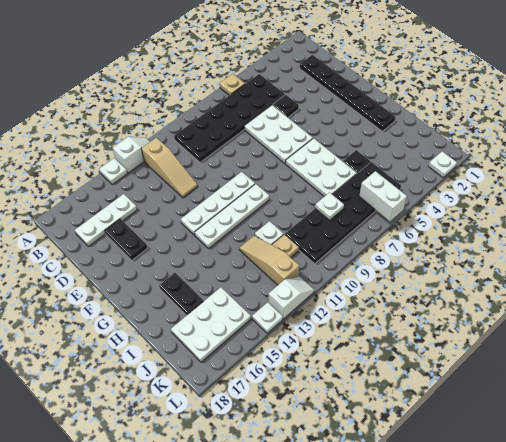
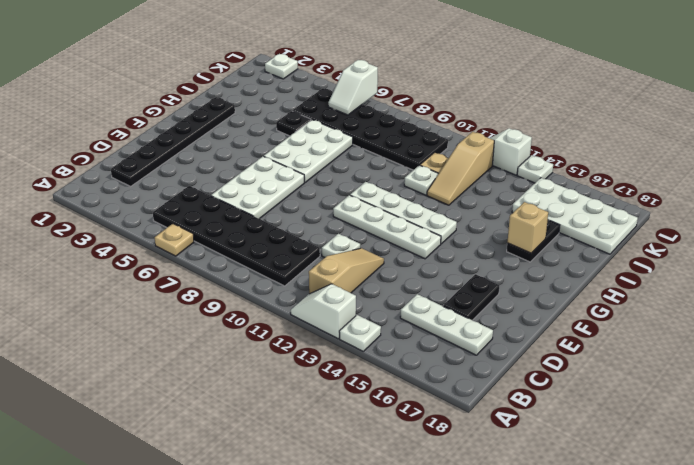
black plate D5 level 1 -> none
none -> tan brick H16 level 2
white plate J8 level 2 -> white plate D11 level 1
white plate J15:K17 level 1 -> white plate J15:K18 level 1
white brick K6:L6 level 2 -> white slope K6:L6 level 2 top L

